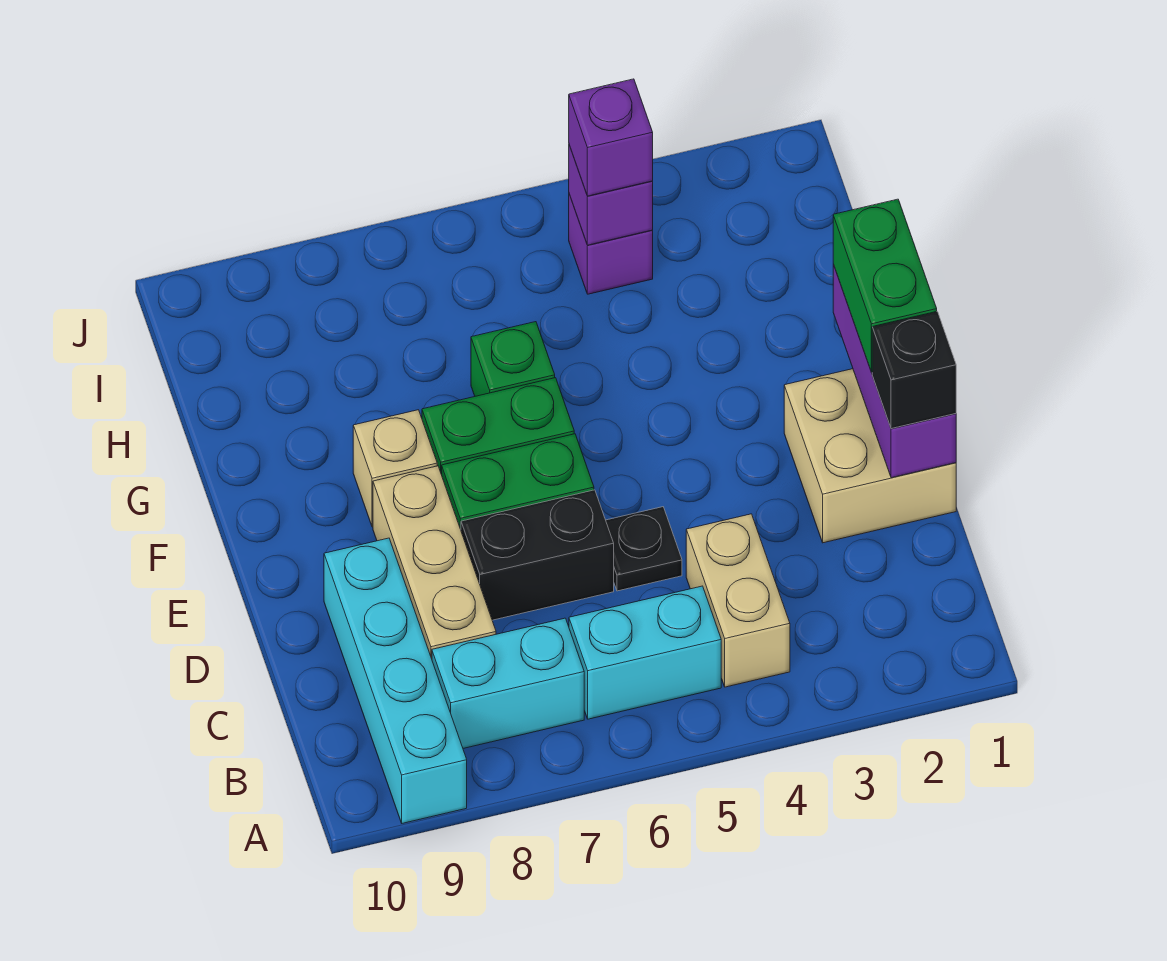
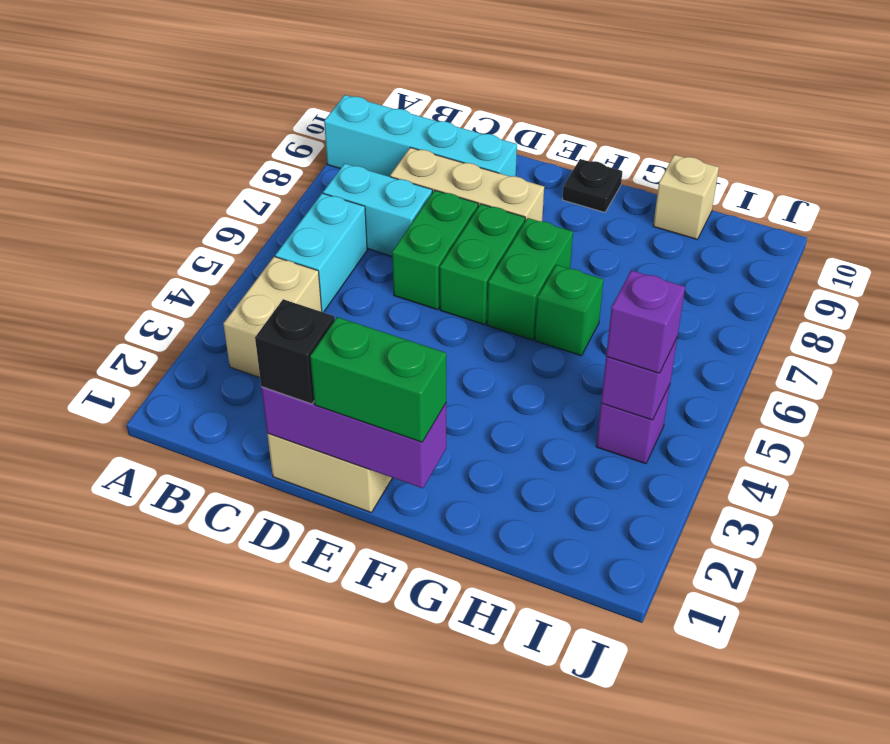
tan brick B4:C4 level 1 -> tan brick B3:B4 level 1
cyan brick B7:B8 level 1 -> cyan brick B7:C7 level 1
black plate D5 level 1 -> black plate F10 level 1
black brick D6:D7 level 1 -> green brick D6:D7 level 1
tan brick F8 level 1 -> tan brick H10 level 1

